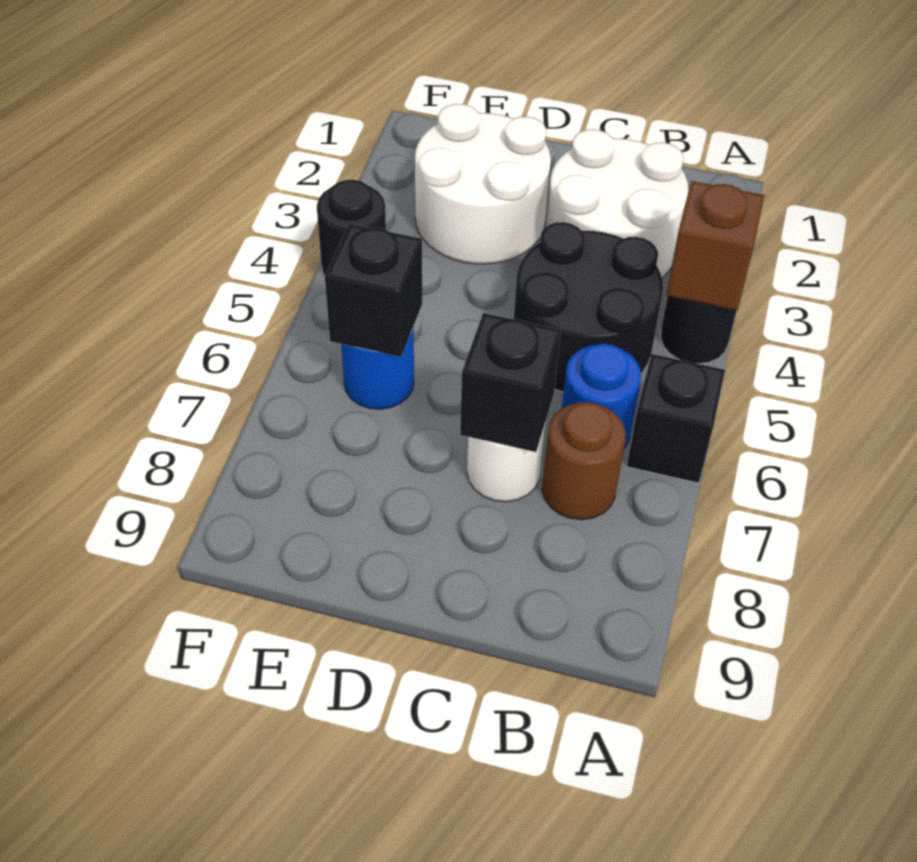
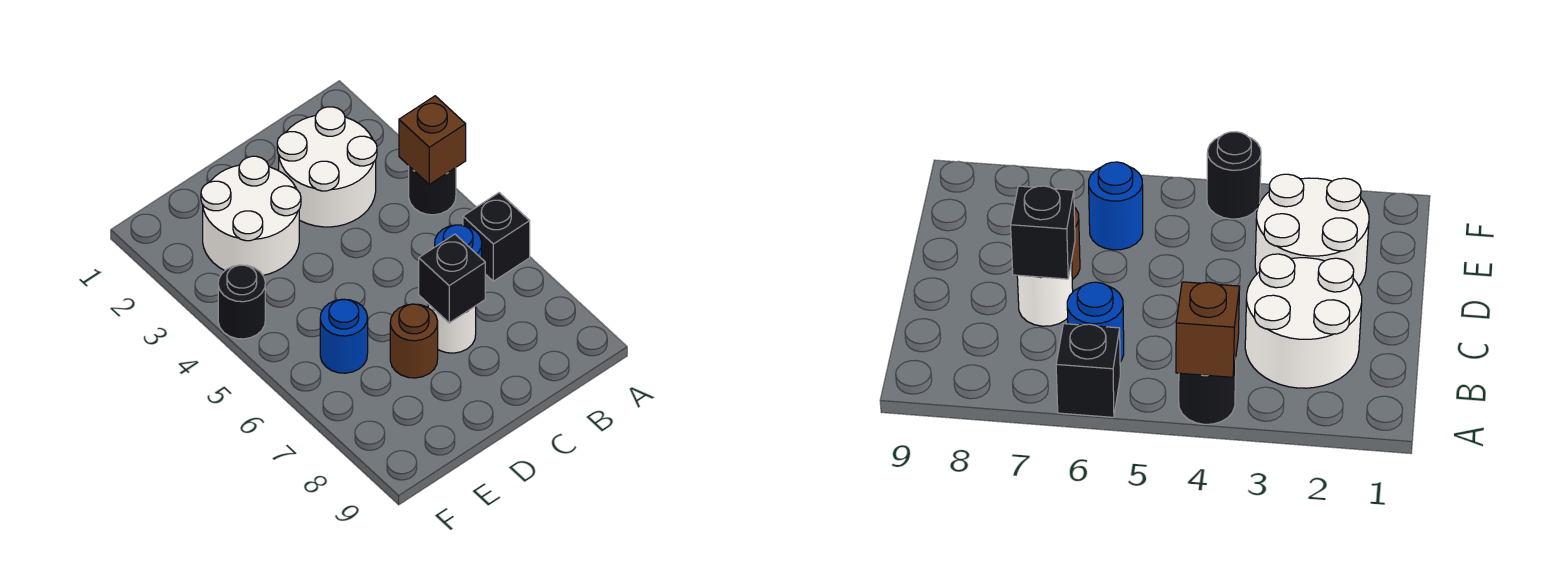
black round brick B4:C5 level 1 -> none
brown round brick B7 level 1 -> brown round brick D7 level 1
black brick E6 level 2 -> none

